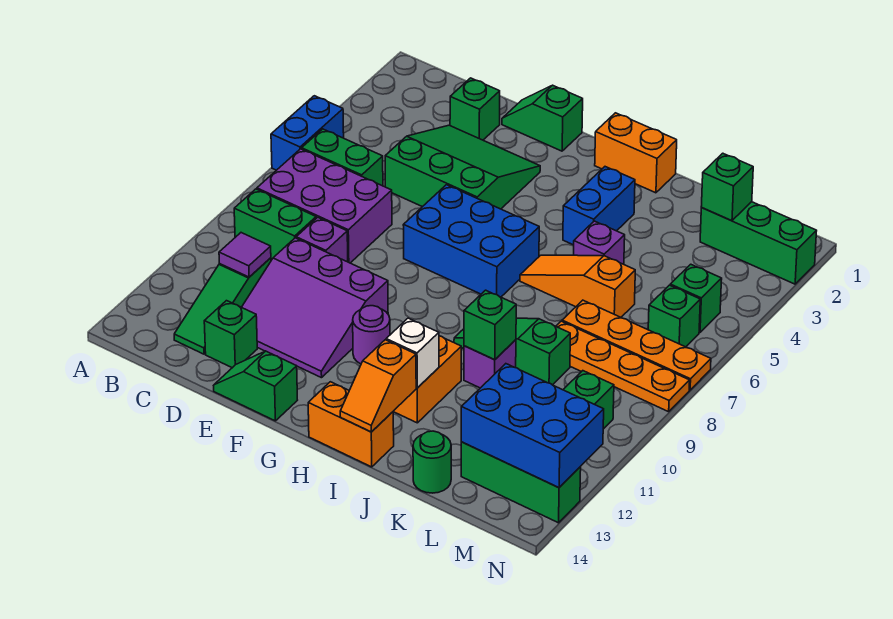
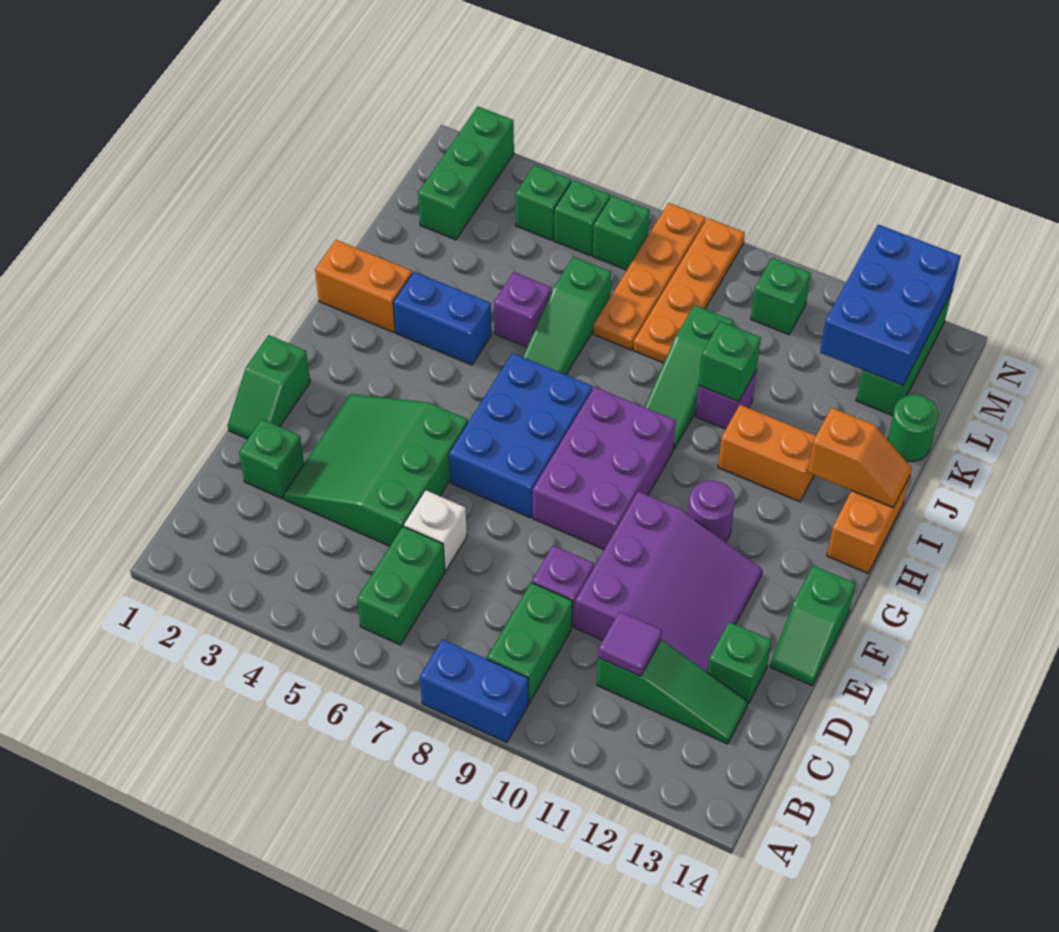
blue brick A5:A6 level 1 -> blue brick A8:A9 level 1
purple brick B7:D8 level 1 -> purple brick F8:H9 level 1
orange brick H1:I1 level 1 -> orange brick I1:I2 level 1
orange slope I6:K6 level 1 top K -> green slope I6:K6 level 1 top K
white brick I12 level 2 -> white brick D6 level 1
green brick L2 level 2 -> green brick M4 level 1

